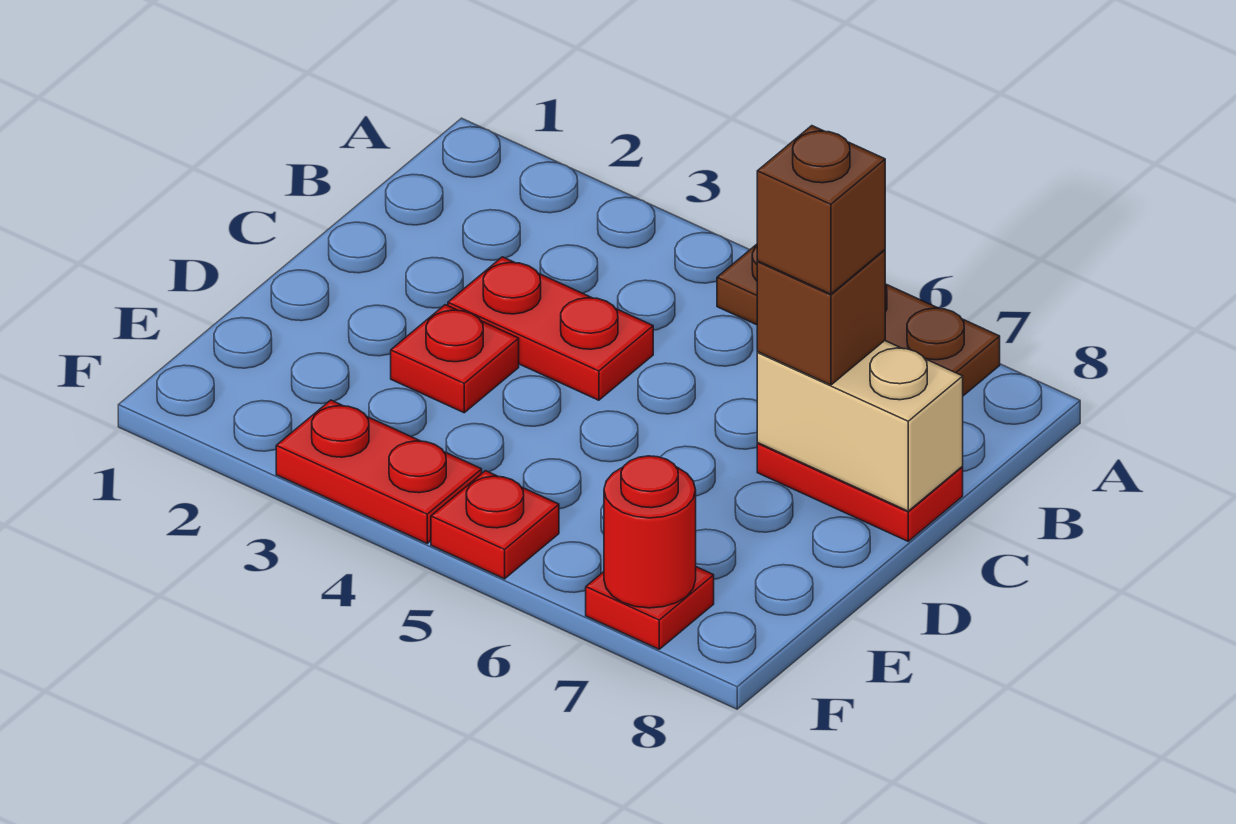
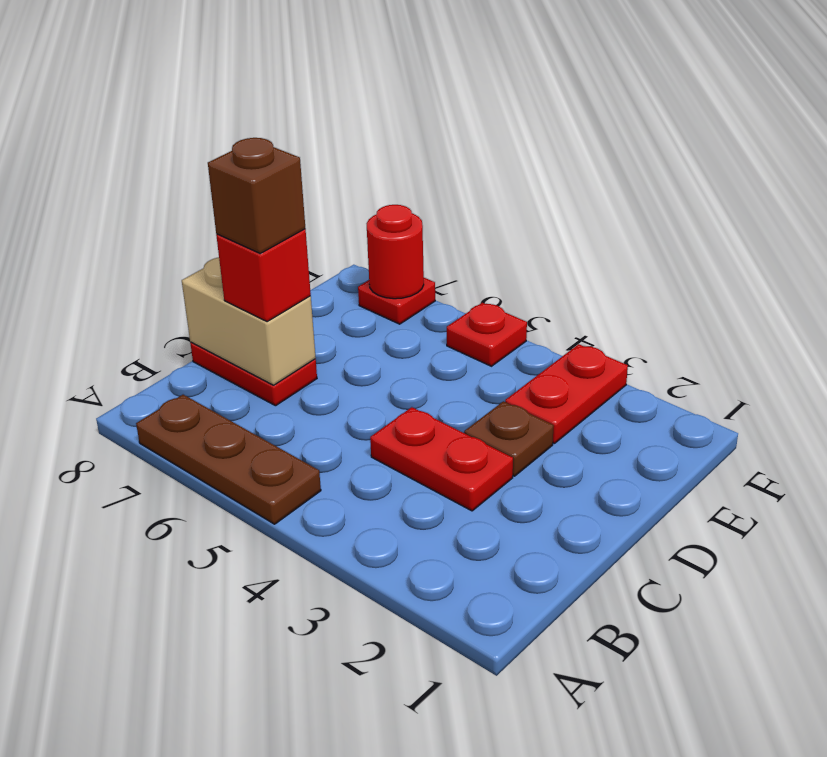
brown brick C7 level 3 -> red brick C7 level 3
red plate D3 level 1 -> brown plate D3 level 1
red plate F3:F4 level 1 -> red plate E3:F3 level 1

